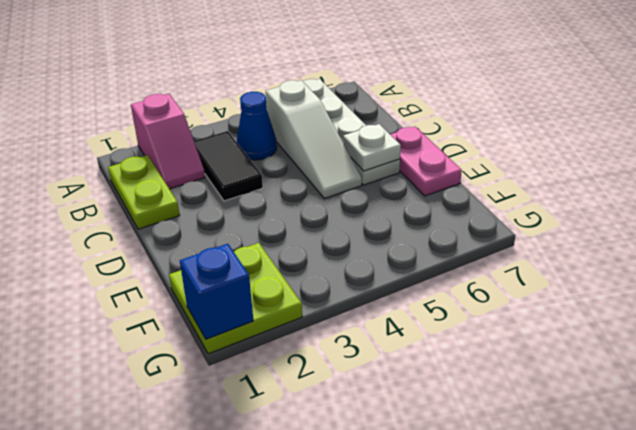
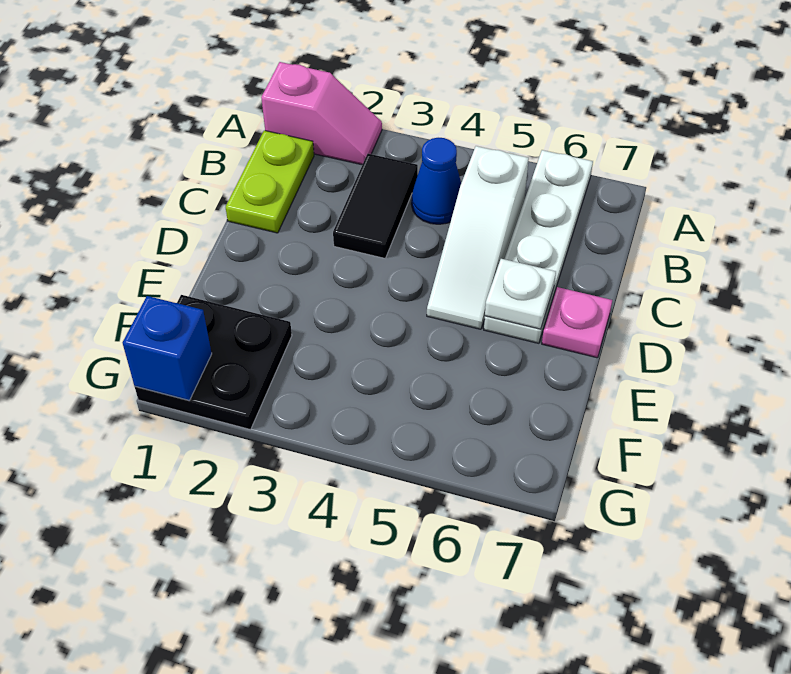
pink slope A2:B2 level 1 top A -> pink slope A1:A2 level 1 top 1
pink plate D7:E7 level 1 -> pink plate D7 level 1
lime plate F1:G2 level 1 -> black plate F1:G2 level 1

